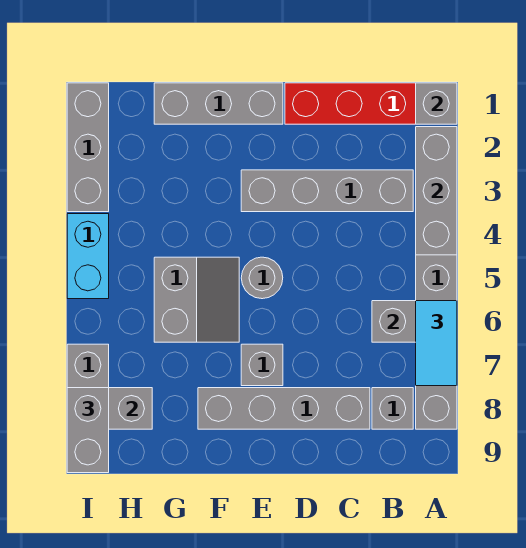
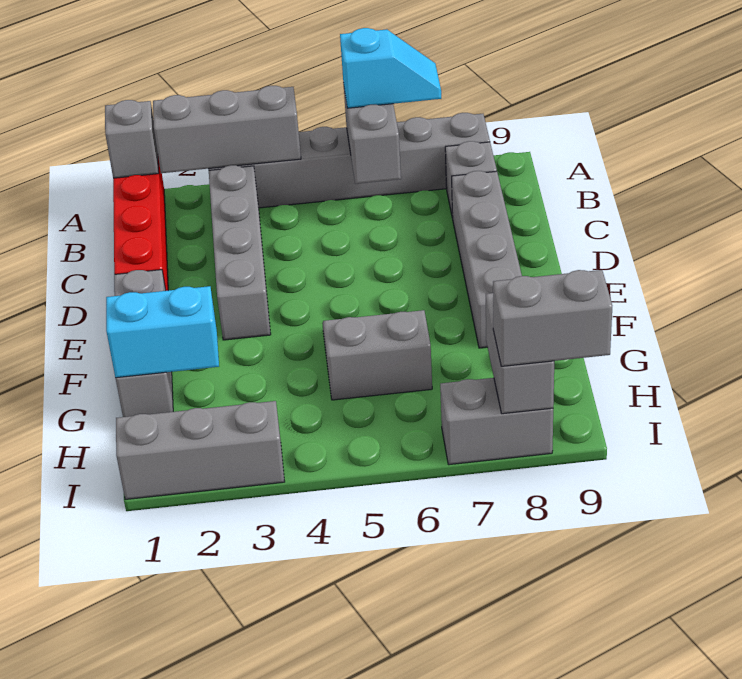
cyan tile A6:A7 level 3 -> cyan slope A6:A7 level 3 top 6
grey round brick E5 level 1 -> none
grey brick E7 level 1 -> none
cyan brick I4:I5 level 1 -> cyan brick G1:G2 level 2

